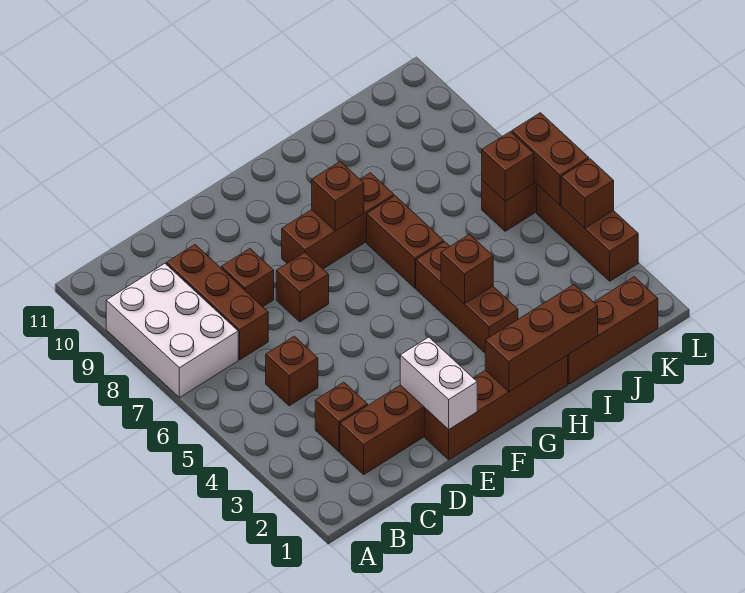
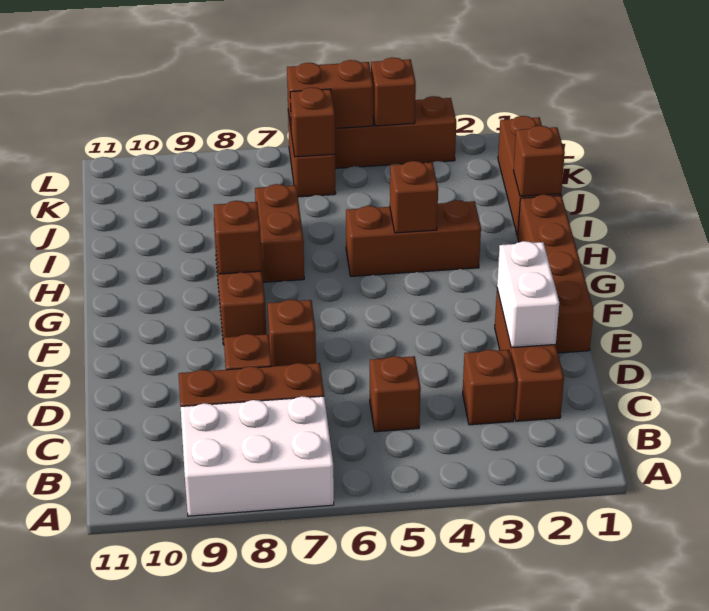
white brick E1:E2 level 2 -> white brick D2:E2 level 2
brown brick G1:I1 level 2 -> brown brick I1 level 2
brown brick H6:H7 level 1 -> brown brick H7:I7 level 1

